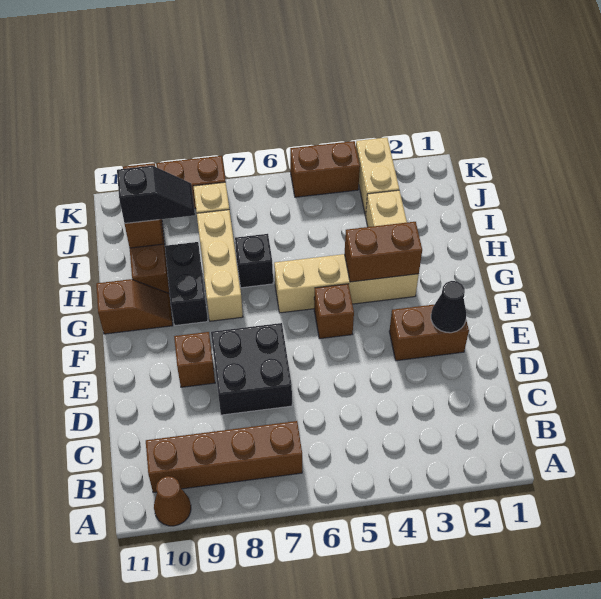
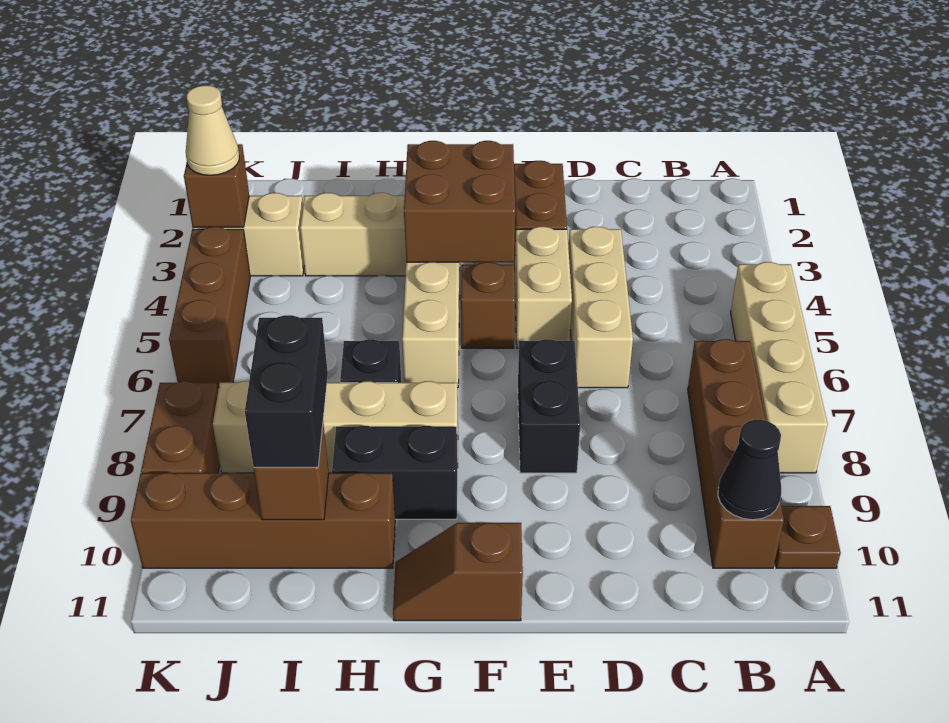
none -> tan brick A5:A8 level 1
brown cone A10 level 1 -> brown plate A10 level 1
none -> tan brick D4:D6 level 1
black brick D7:E8 level 1 -> black brick E7:E8 level 1
black cone E2 level 2 -> black cone B10 level 2
none -> tan brick E4:E5 level 1
brown brick E9 level 1 -> brown brick K3 level 2
brown brick G3:G4 level 2 -> brown brick F3:G4 level 2
brown slope G10:G11 level 1 top 11 -> brown slope F11:G11 level 1 top F
black slope I9:I10 level 3 top 10 -> black brick I9:I10 level 3
none -> tan cone K3 level 3
brown brick K4:K5 level 1 -> brown brick K4:K6 level 1

